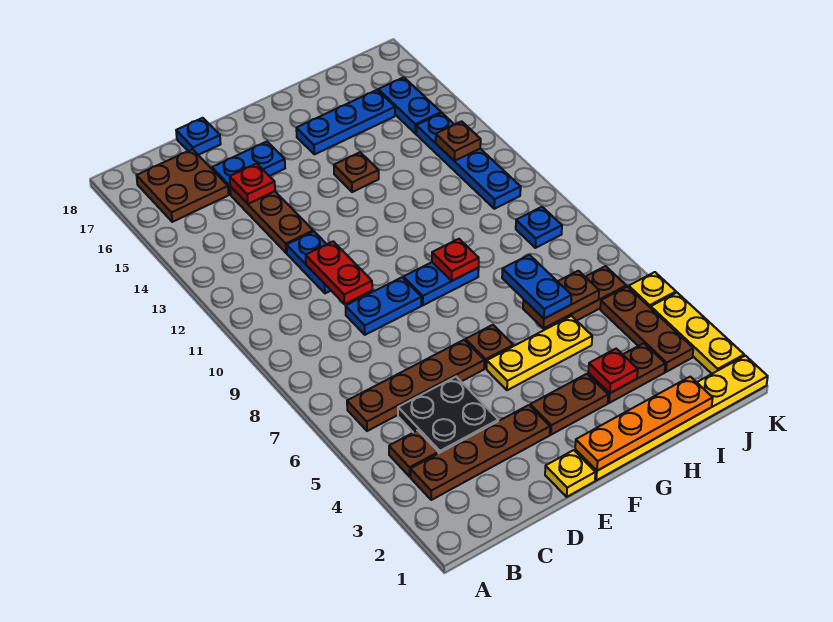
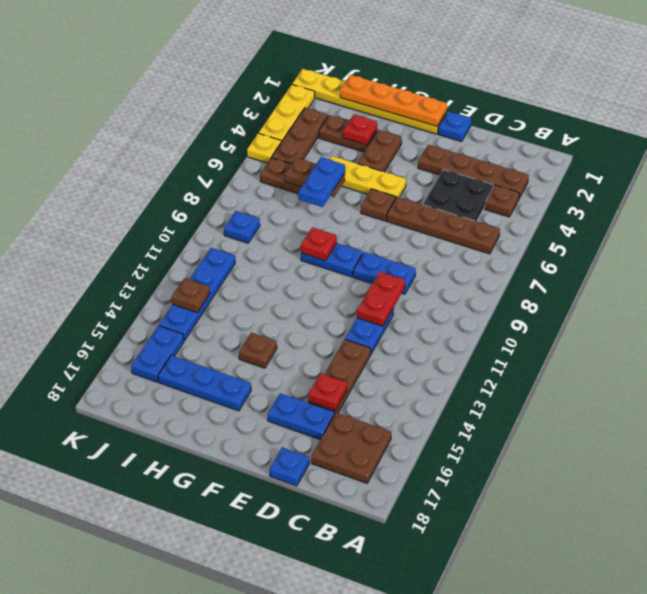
yellow plate E1 level 1 -> blue plate E1 level 1
brown plate F3:G3 level 1 -> brown plate G3:G4 level 1

